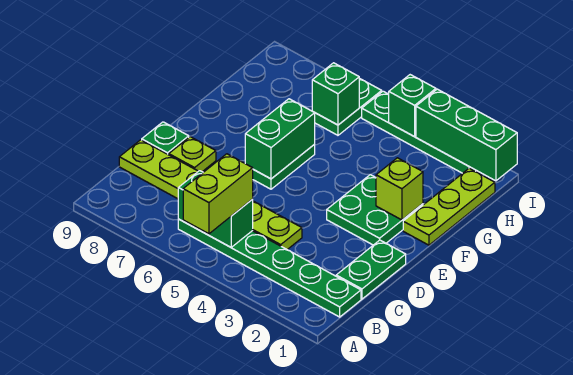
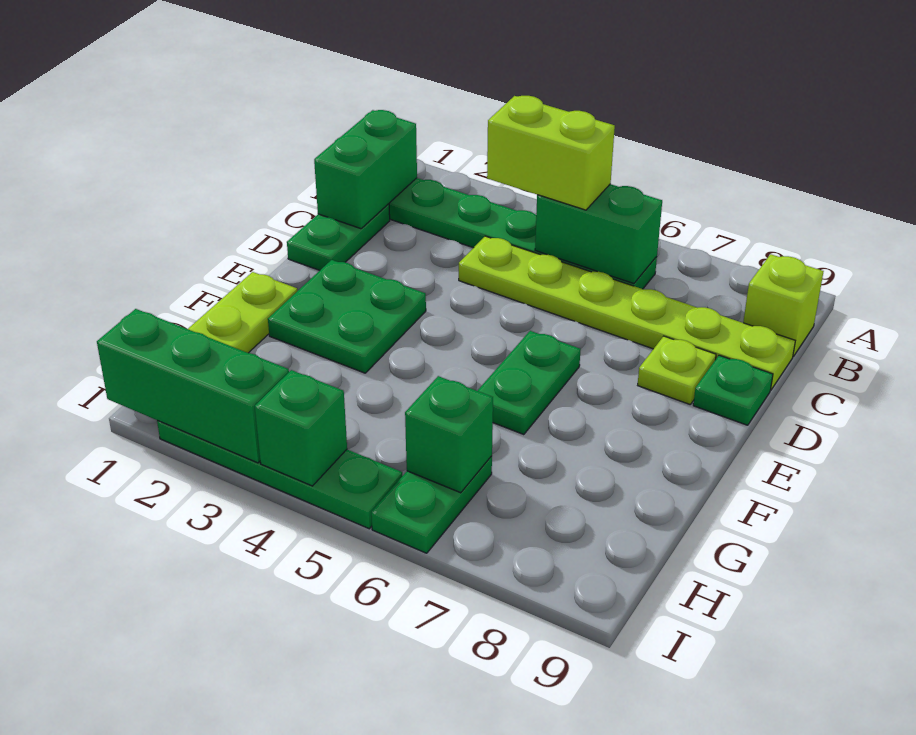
lime brick A5:B5 level 3 -> lime brick B4:B5 level 3
green brick E6:F6 level 2 -> green brick B1:C1 level 2
lime brick F2 level 2 -> lime brick B9 level 1

